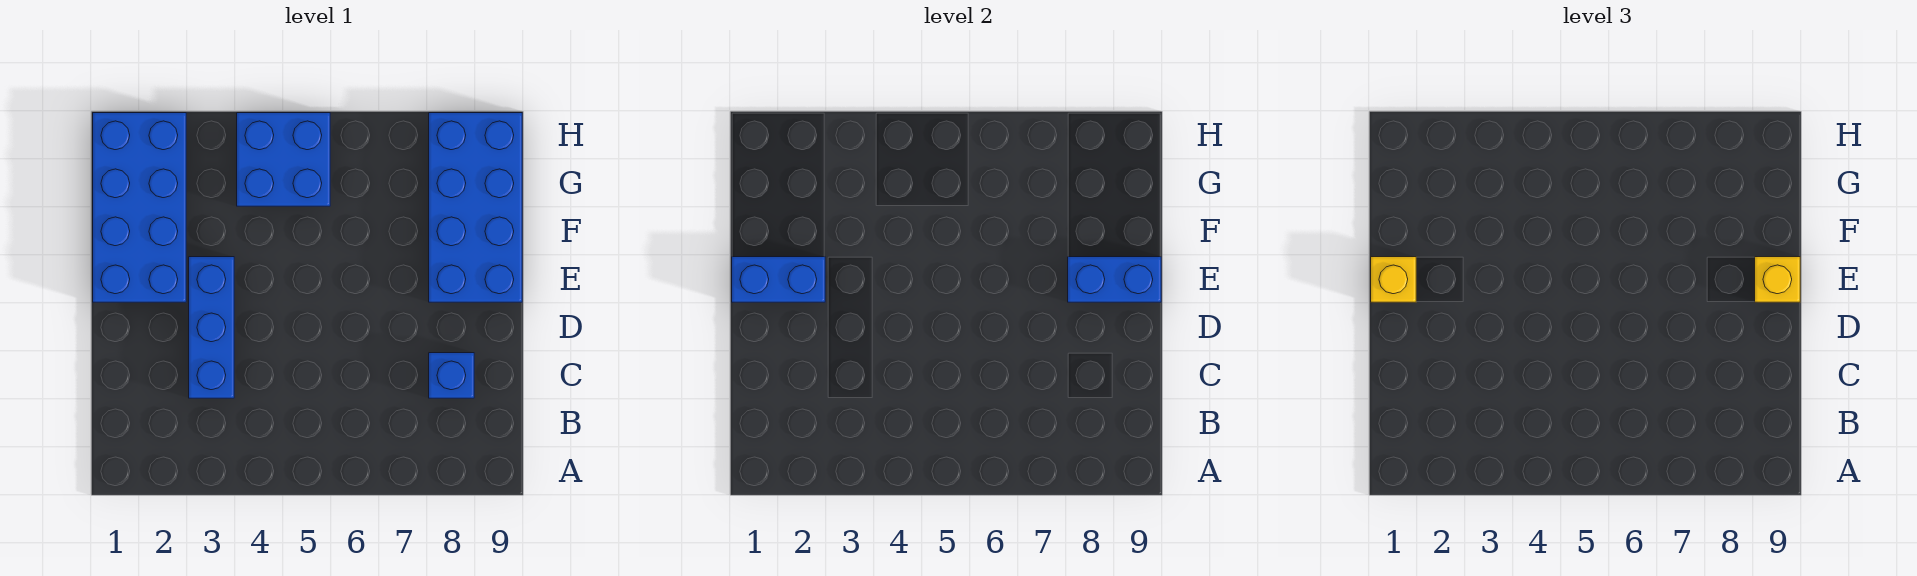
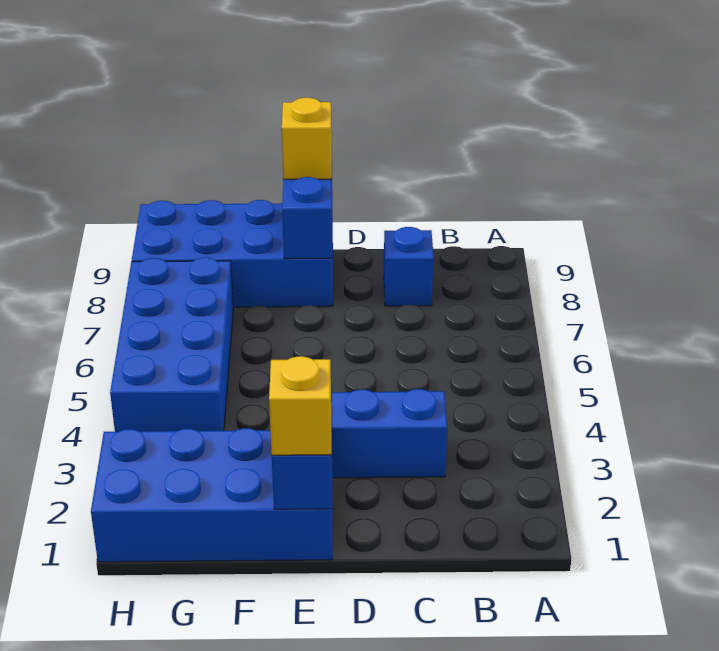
blue brick G4:H5 level 1 -> blue brick G4:H7 level 1

